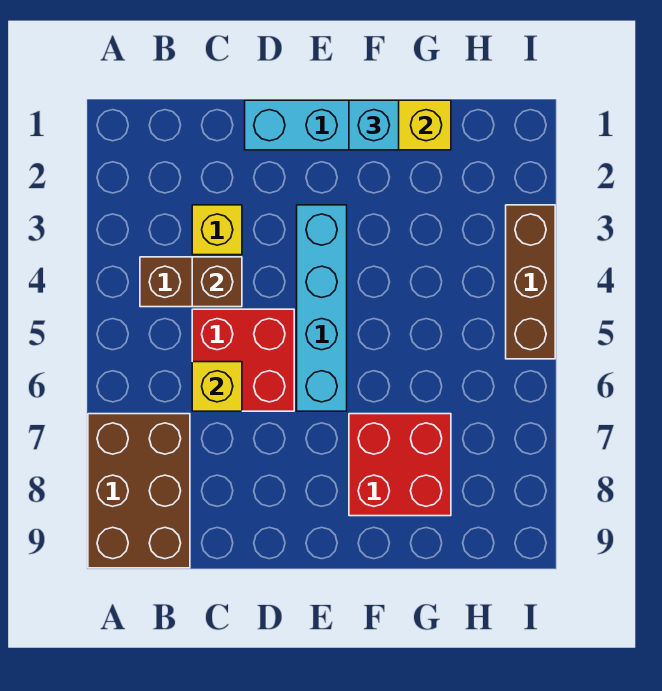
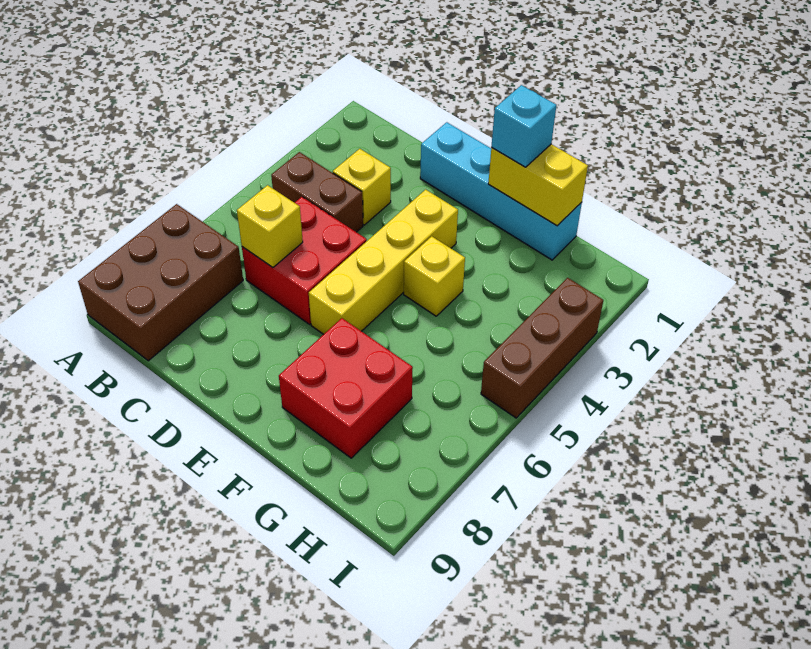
brown brick C4 level 2 -> none
cyan brick E3:E6 level 1 -> yellow brick E3:E6 level 1
none -> yellow brick F4 level 1

